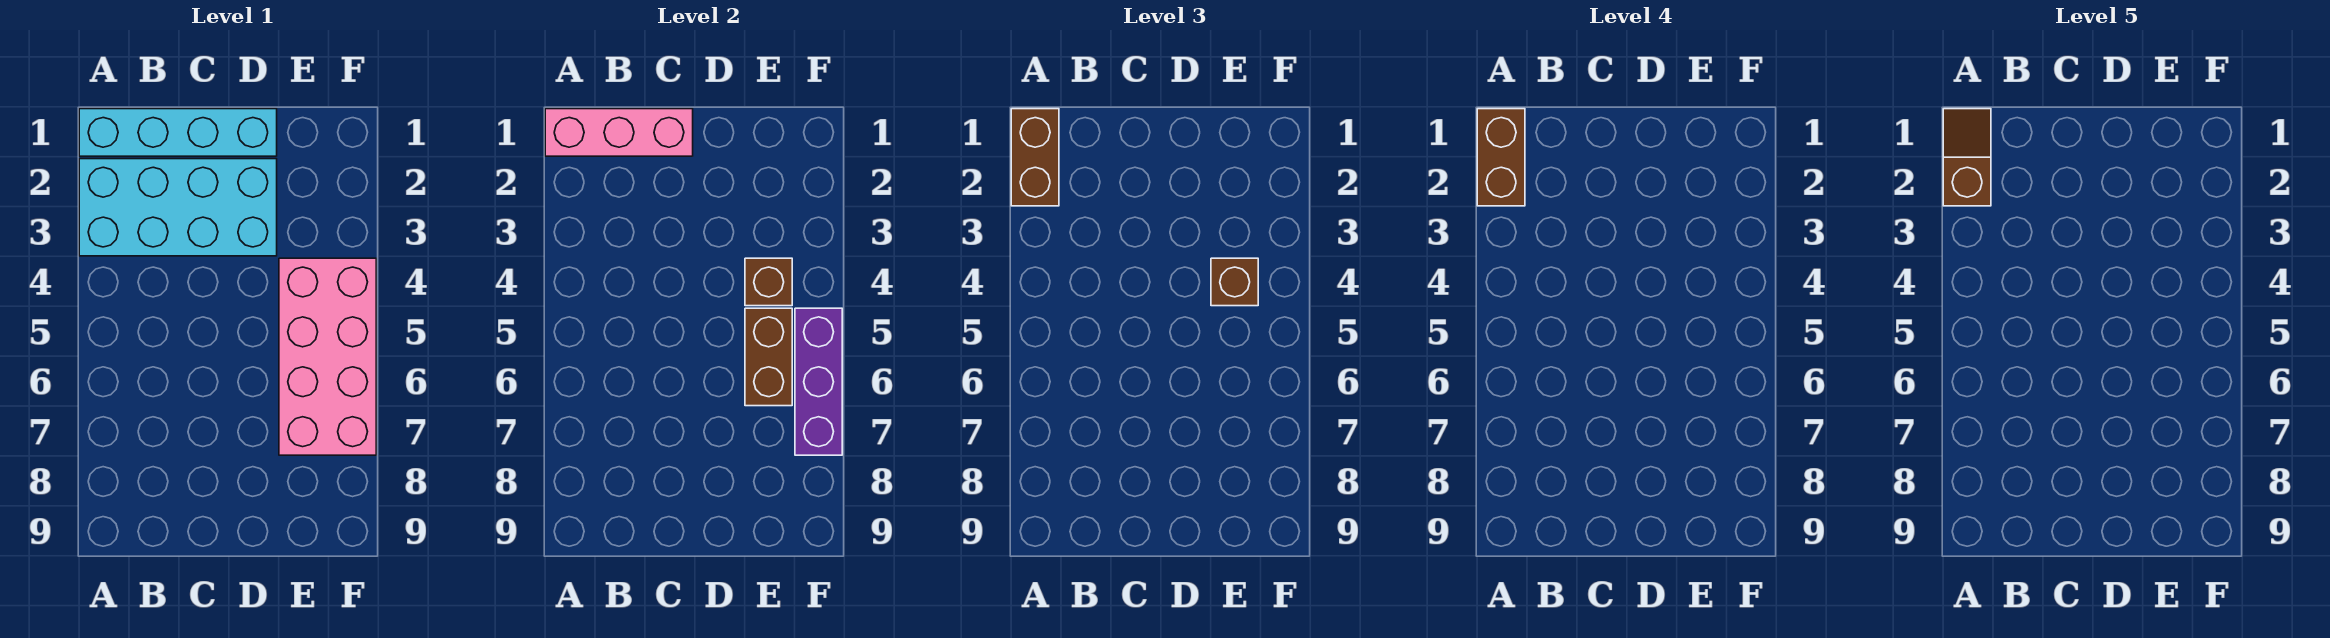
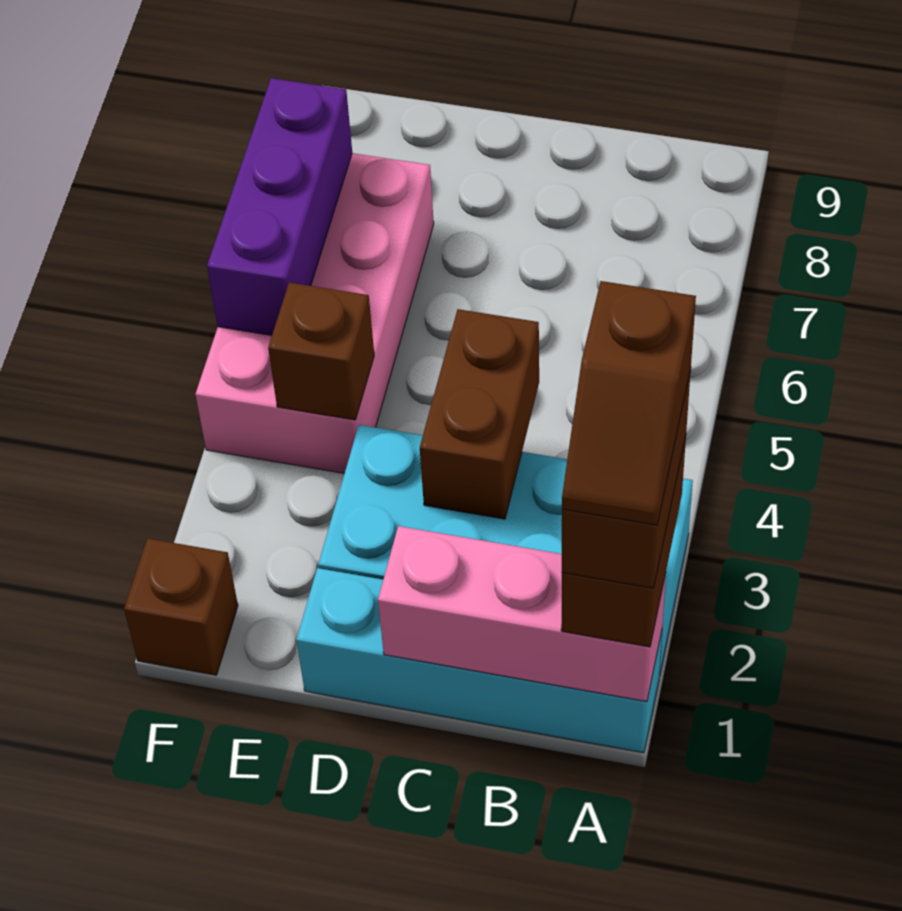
brown brick E4 level 3 -> brown brick F1 level 1
brown brick E5:E6 level 2 -> brown brick C3:C4 level 2

